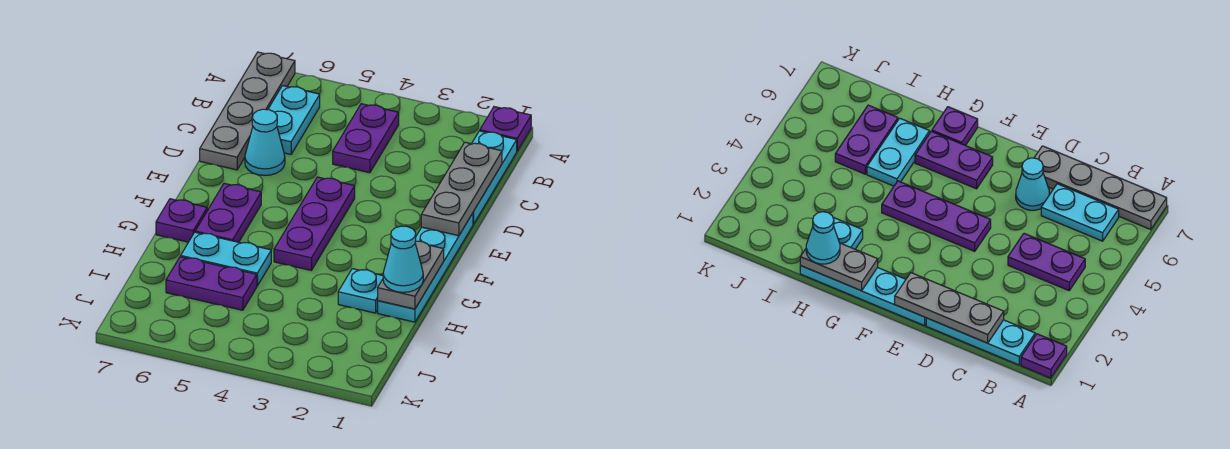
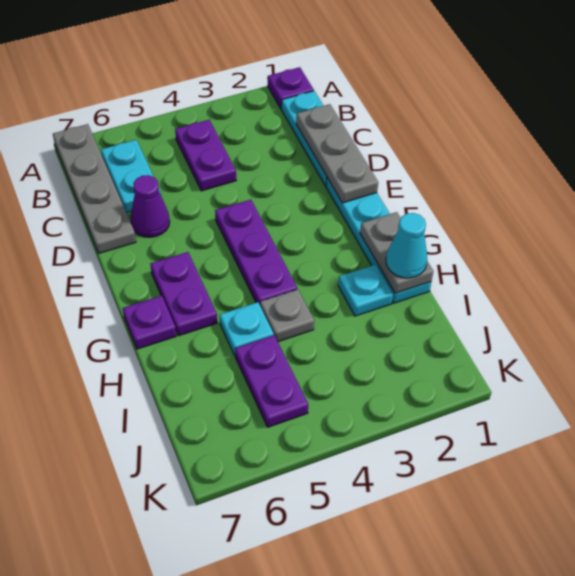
cyan cone D6 level 1 -> purple cone D6 level 1
none -> grey plate H4 level 1
cyan plate H5:H6 level 1 -> cyan plate H5 level 1
purple plate I5:I6 level 1 -> purple plate I5:J5 level 1

